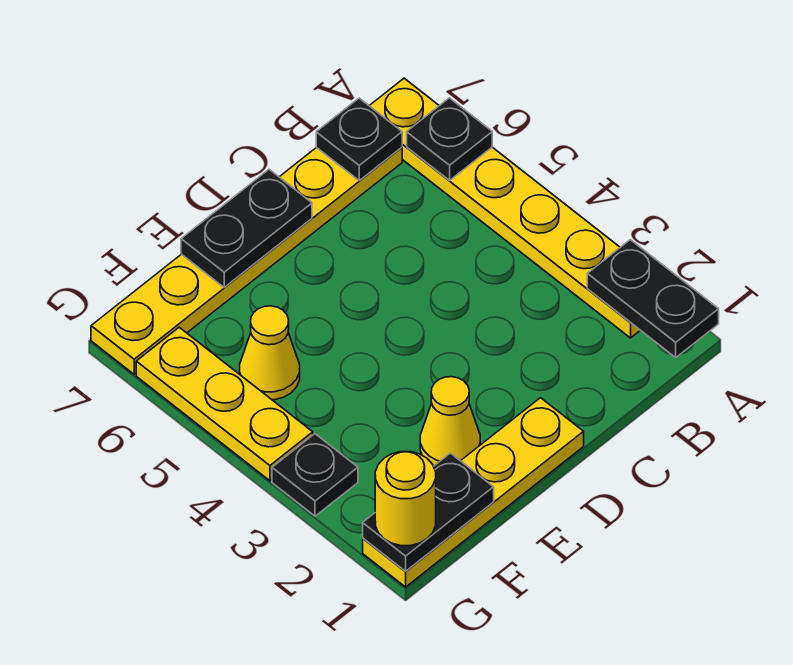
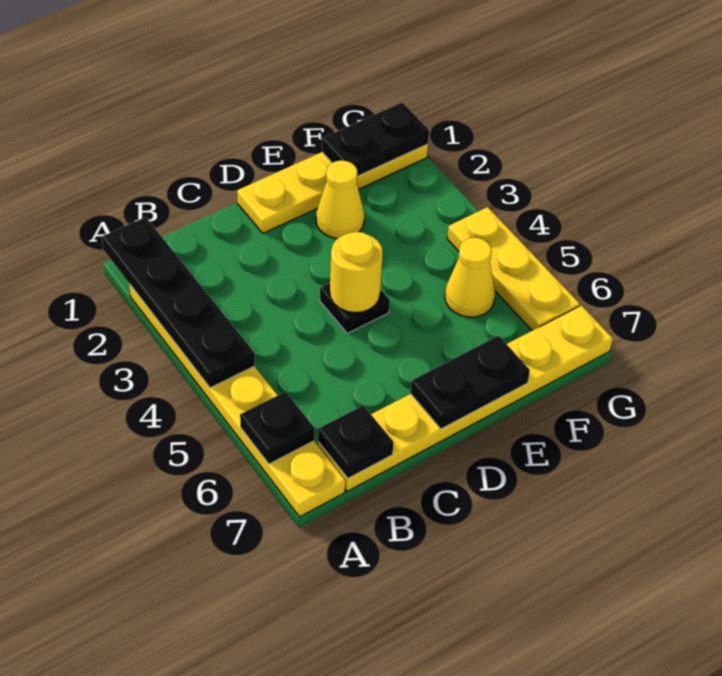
black plate A1:A2 level 2 -> black plate A1:A4 level 2
yellow round brick G1 level 3 -> yellow round brick D4 level 2
black plate G3 level 1 -> black plate D4 level 1

